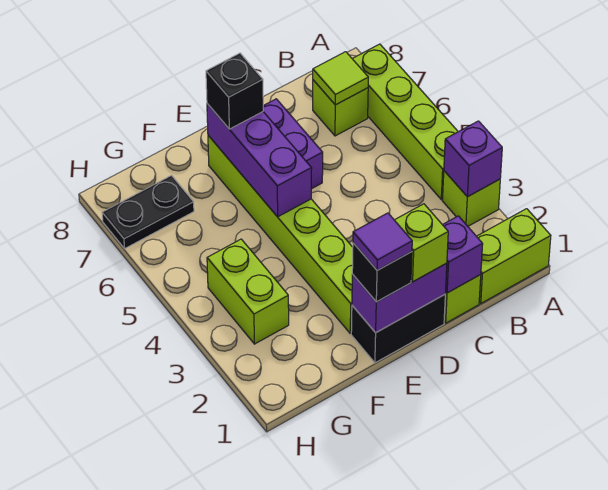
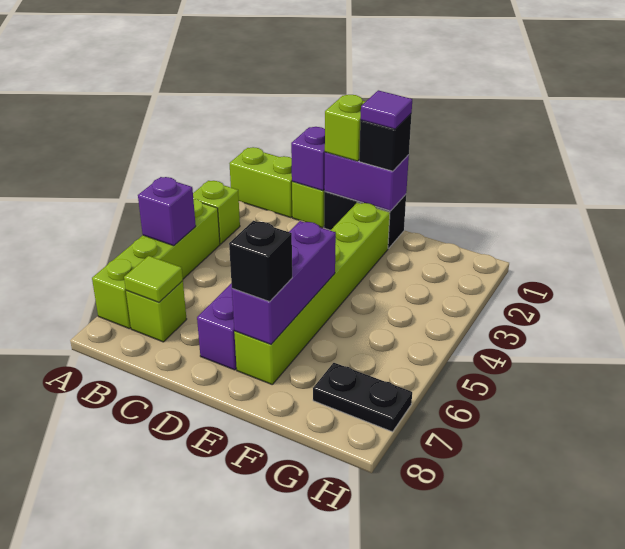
purple brick A3 level 2 -> purple brick A5 level 2
lime brick G3:G4 level 1 -> none

